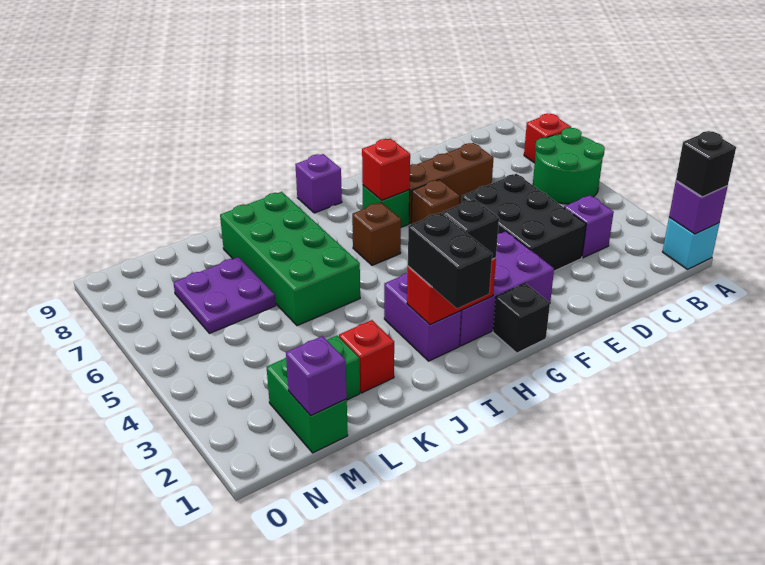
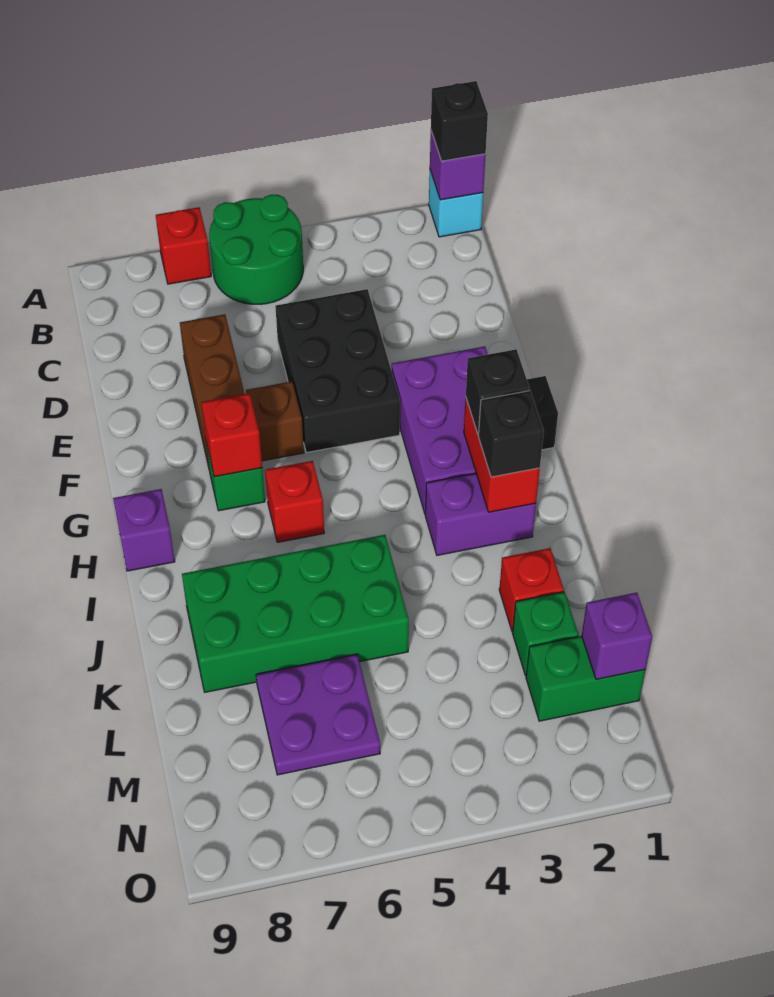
purple brick C3 level 1 -> none
black brick D3:E5 level 1 -> black brick D4:F5 level 1
brown brick H6 level 1 -> red brick H6 level 1
black brick I1:I2 level 3 -> black brick I2 level 3

